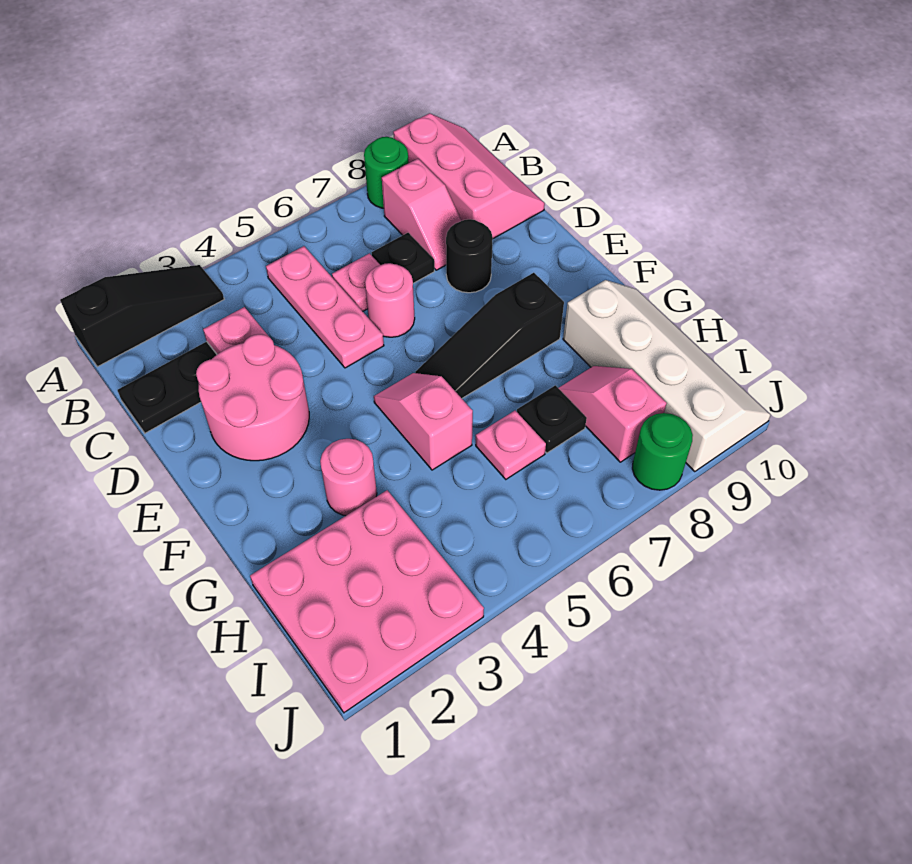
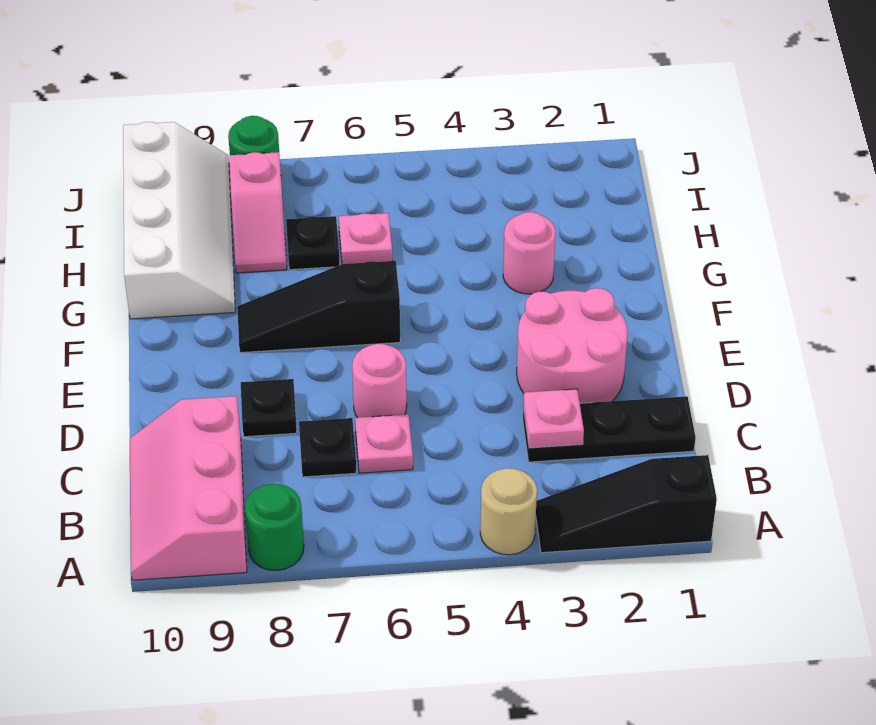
none -> tan round brick A4 level 1
pink plate B5:D5 level 1 -> none
pink slope B8:C8 level 1 top B -> none
black round brick D8 level 1 -> black plate D8 level 1
pink slope F5:G5 level 1 top G -> none
black slope F6:F8 level 1 top 8 -> black slope F6:F8 level 1 top 6
white slope G9:J10 level 1 top 9 -> white slope G9:J10 level 1 top 10
pink plate H1:J3 level 1 -> none

